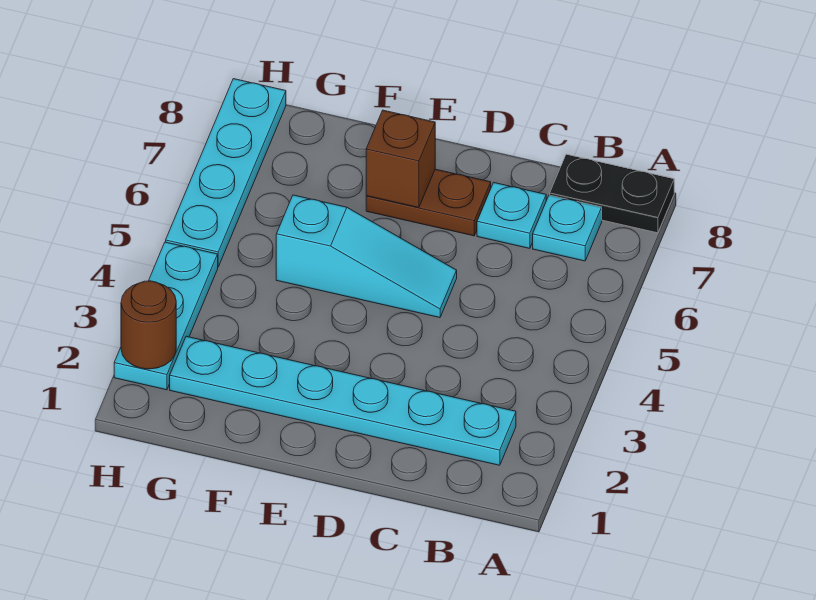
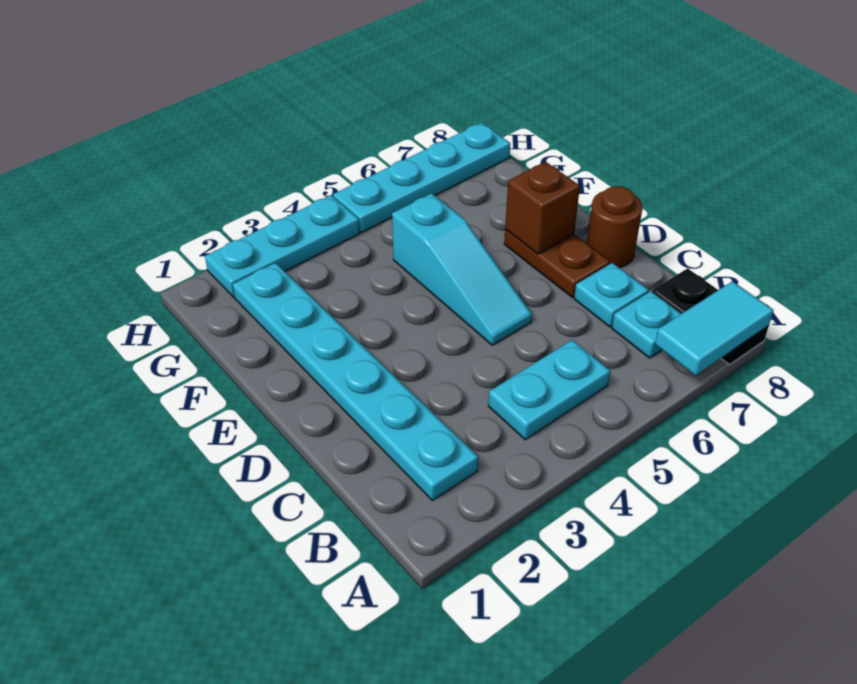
none -> cyan tile A7:A8 level 2
none -> cyan plate B4:B5 level 1
brown round brick H2 level 2 -> brown round brick D8 level 1

